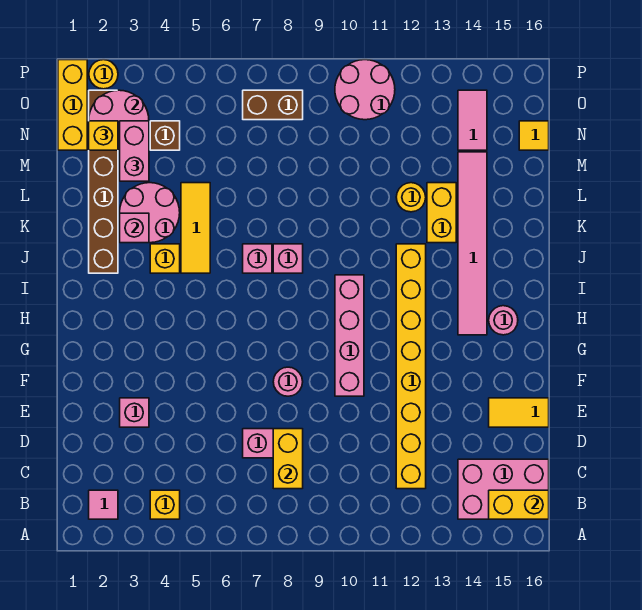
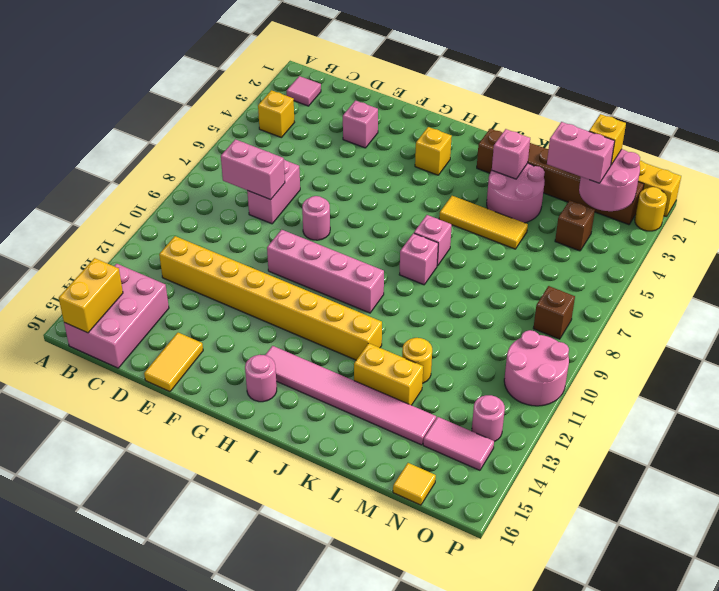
yellow brick C8:D8 level 2 -> pink brick C8:D8 level 2
yellow brick J4 level 1 -> yellow brick H3 level 1
brown brick O7:O8 level 1 -> brown brick O8 level 1
none -> pink round brick O13 level 1

